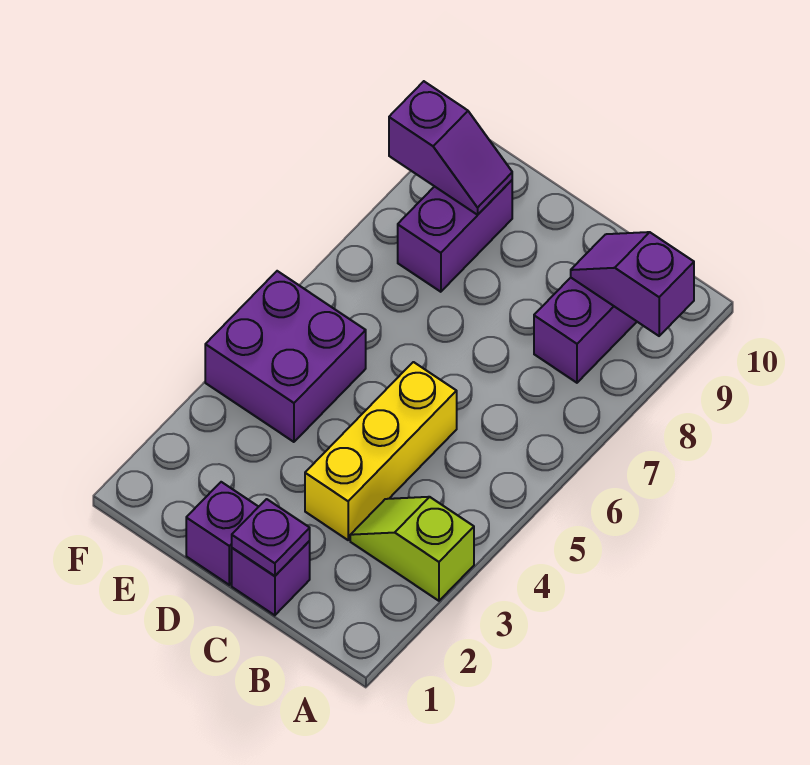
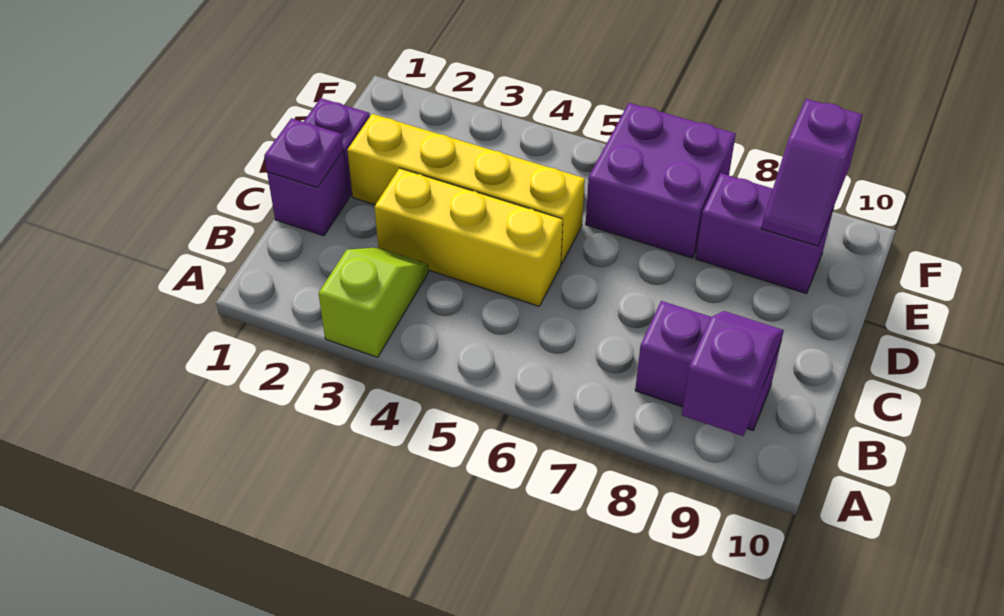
none -> yellow brick D2:D5 level 1
purple brick E4:F5 level 1 -> purple brick E6:F7 level 1

